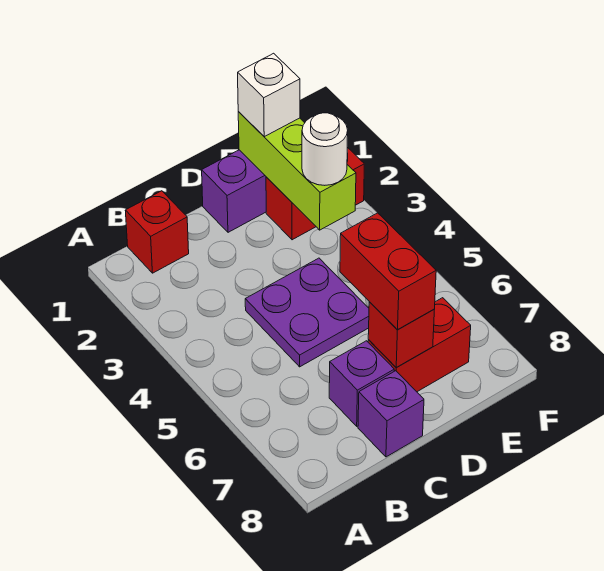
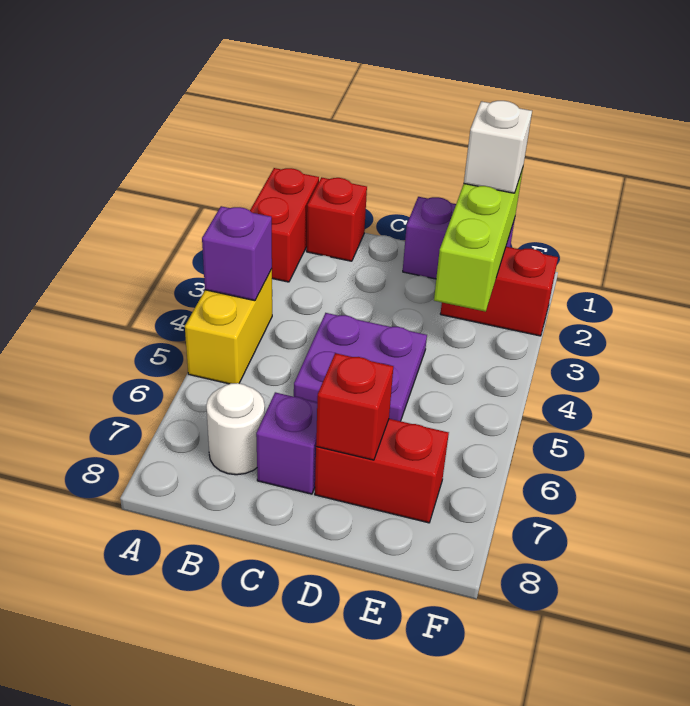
none -> yellow brick A4:A5 level 1
purple brick C8 level 1 -> purple brick A4 level 2
red brick D6:D7 level 3 -> red brick A1:A2 level 1
white round brick E3 level 3 -> white round brick B7 level 1

